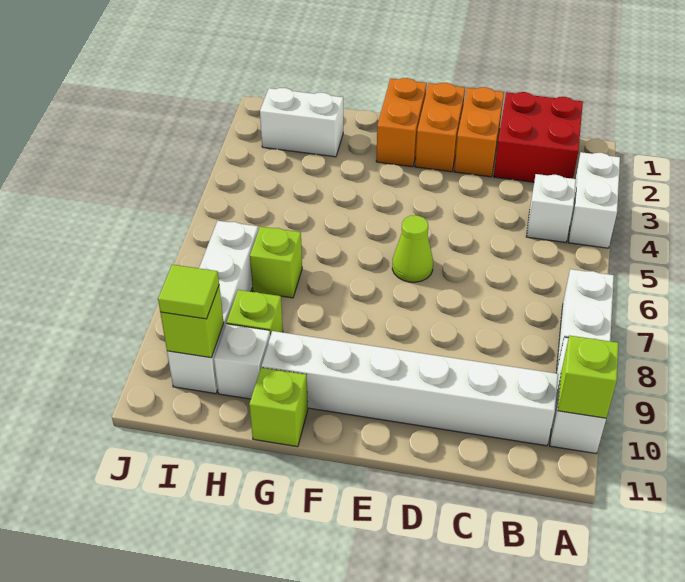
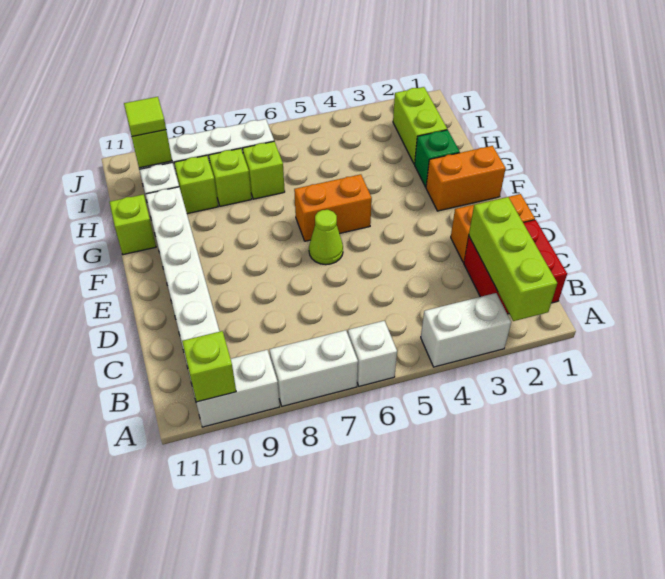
none -> lime brick A2:C2 level 2
white brick B4 level 1 -> white brick A6 level 1
orange brick E1:E2 level 1 -> orange brick F5:F6 level 1
none -> green brick G2 level 1
white brick H2:I2 level 1 -> lime brick H2:I2 level 1
none -> lime brick H8 level 1

